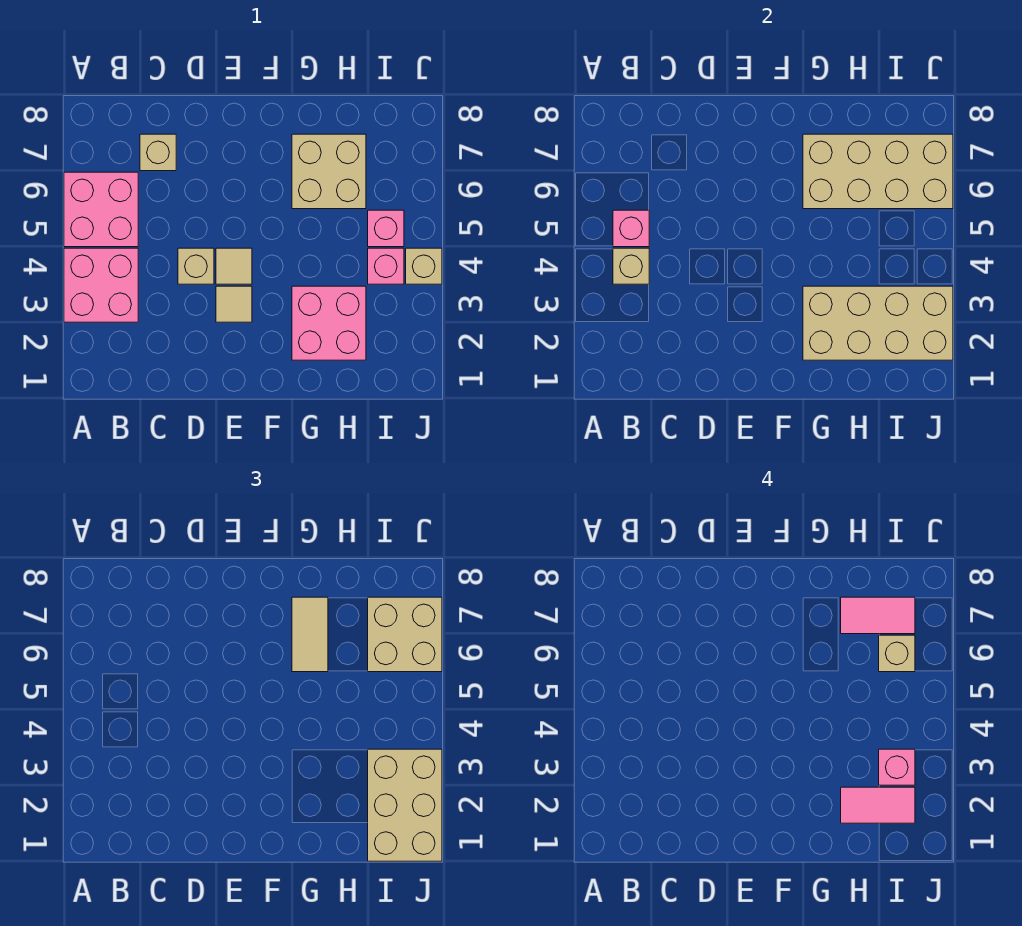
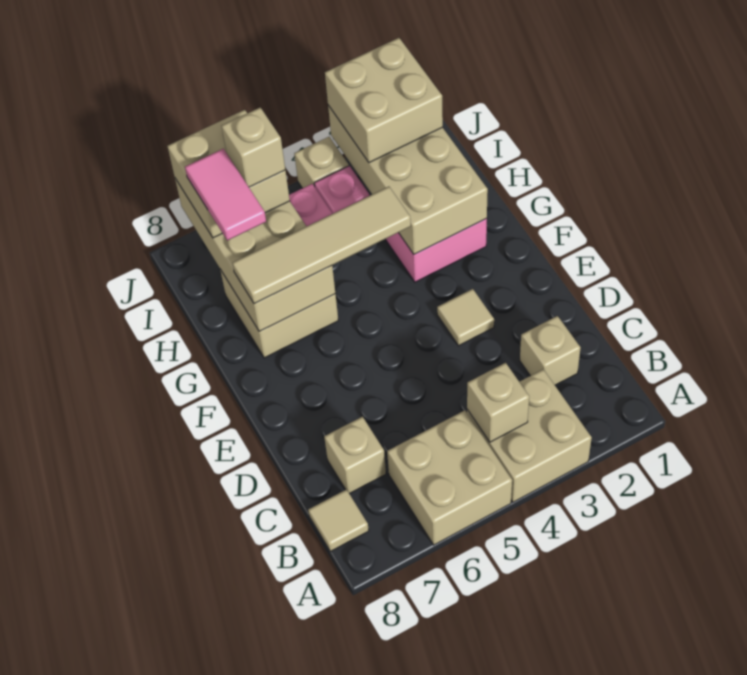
pink brick A3:B4 level 1 -> tan brick A3:B4 level 1
pink brick A5:B6 level 1 -> tan brick A5:B6 level 1
pink brick B5 level 2 -> none
tan brick D4 level 1 -> tan brick C2 level 1
tan tile E4 level 1 -> tan tile B8 level 1
tan tile G6:G7 level 3 -> tan tile G4:G7 level 3
pink tile H2:I2 level 4 -> none
tan brick I1:J3 level 3 -> tan brick I2:J3 level 3
pink brick I3 level 4 -> none

